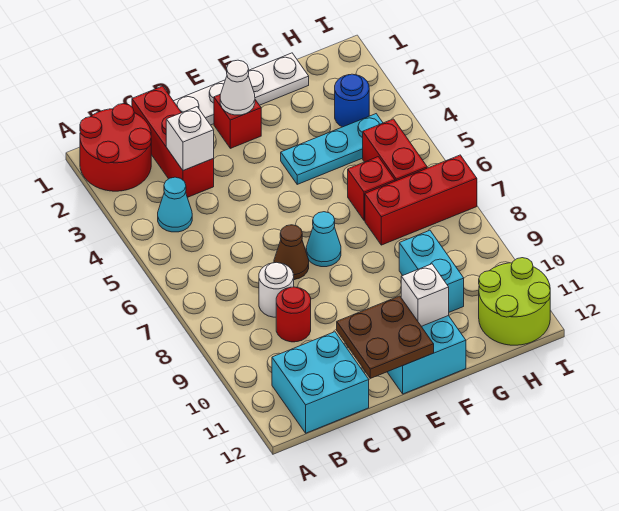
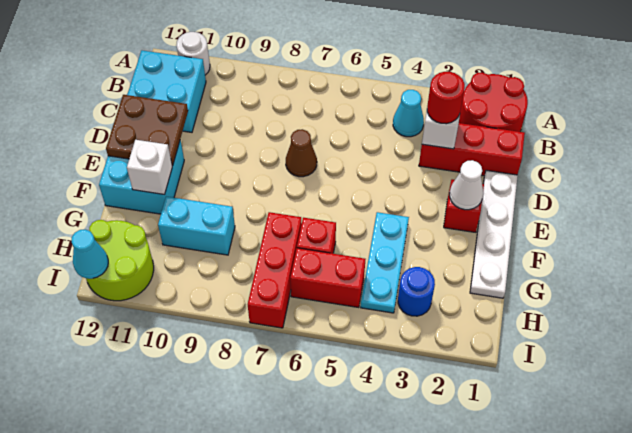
white round brick C8 level 1 -> white round brick A11 level 1
red round brick C9 level 1 -> red round brick C3 level 3
cyan cone E7 level 1 -> cyan cone I12 level 2

